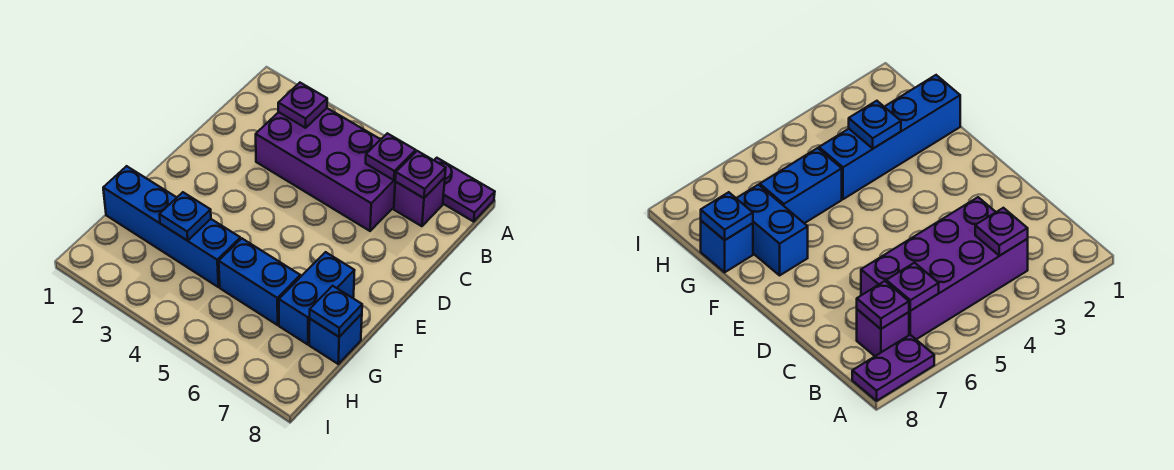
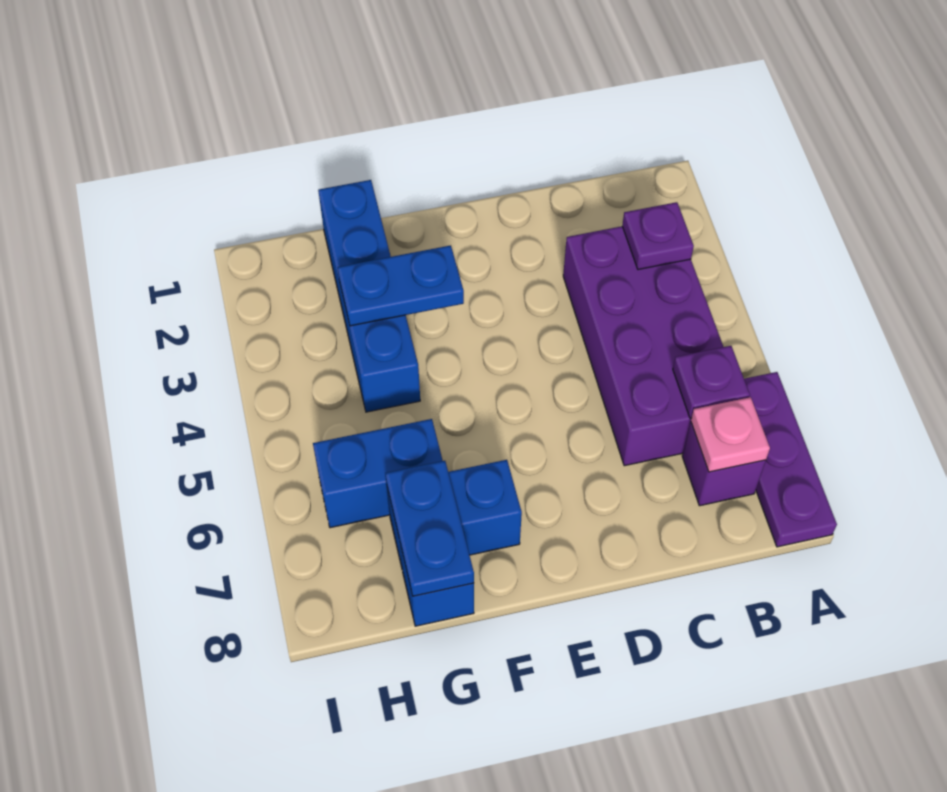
purple plate A7:A8 level 1 -> purple plate A6:A8 level 1
purple plate B7 level 2 -> pink plate B7 level 2
blue plate G3 level 2 -> blue plate F3:G3 level 2
blue brick G5:G6 level 1 -> blue brick G6:H6 level 1
blue plate G8 level 2 -> blue plate G7:G8 level 2

